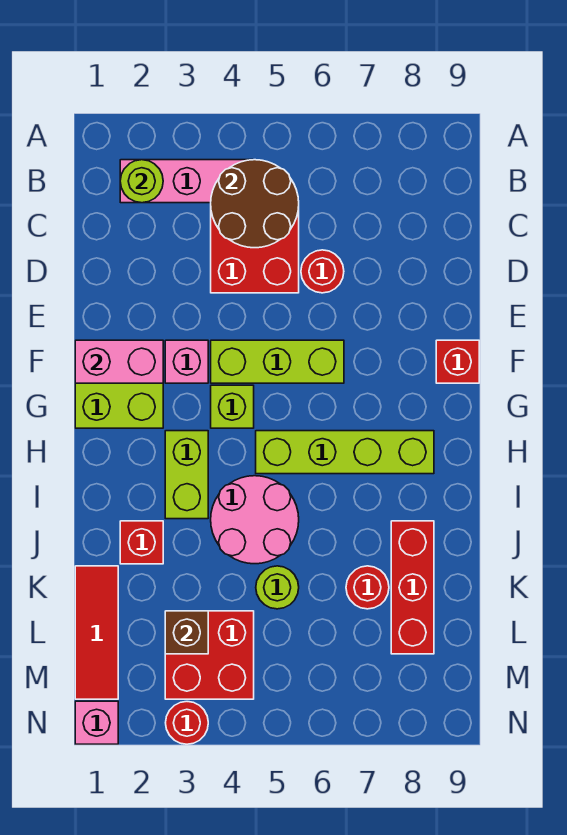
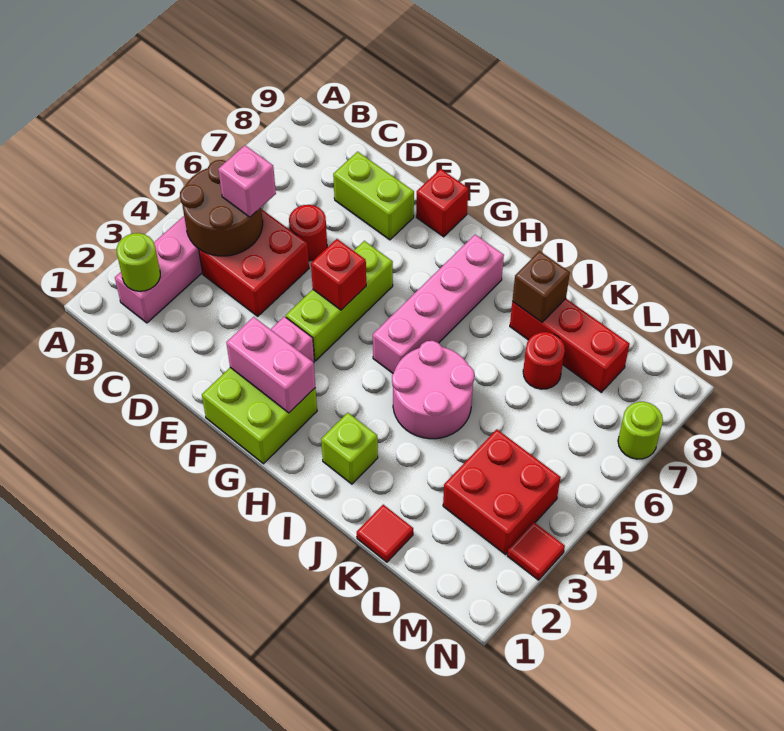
pink brick F1:F2 level 2 -> pink brick F2:G2 level 2
lime brick G4 level 1 -> lime brick I2 level 1
lime brick H3:I3 level 1 -> lime brick D8:E8 level 1
lime brick H5:H8 level 1 -> pink brick H5:H8 level 1
red brick J2 level 1 -> red brick F5 level 2
red tile K1:M1 level 1 -> red tile K1 level 1
lime round brick K5 level 1 -> lime round brick N7 level 1
brown brick L3 level 2 -> brown brick J8 level 2
pink brick N1 level 1 -> pink brick C5 level 3
red round brick N3 level 1 -> red tile N3 level 1

